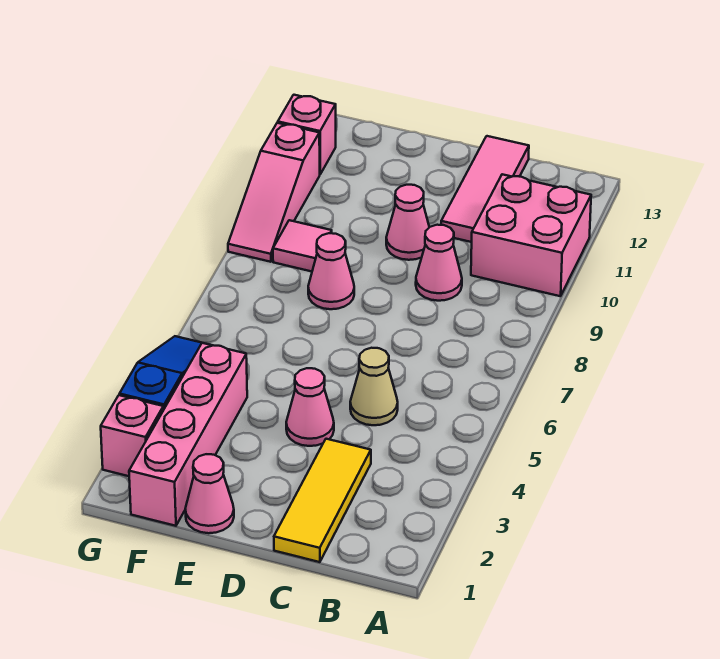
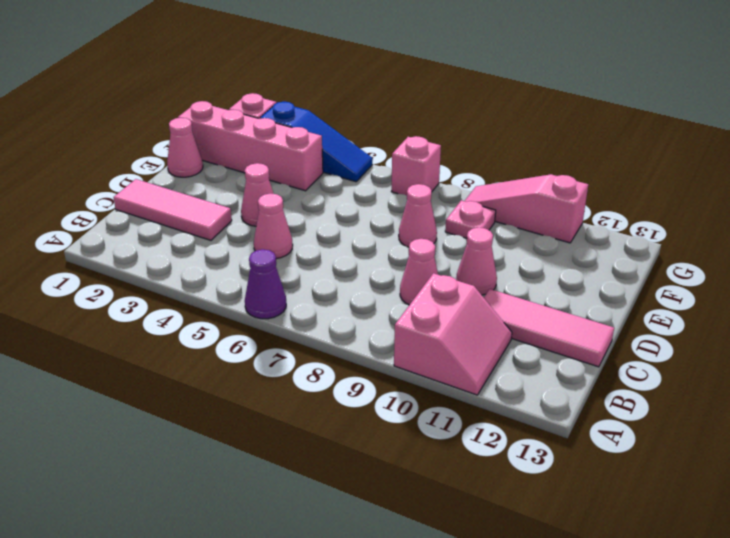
none -> purple cone A6 level 1
pink brick A10:B11 level 1 -> pink slope A10:B11 level 1 top 10
yellow tile C1:C3 level 1 -> pink tile C1:C3 level 1
tan cone C5 level 1 -> pink cone C5 level 1
pink tile F9 level 1 -> pink plate F9 level 1
pink brick G12 level 1 -> pink brick G7 level 1

